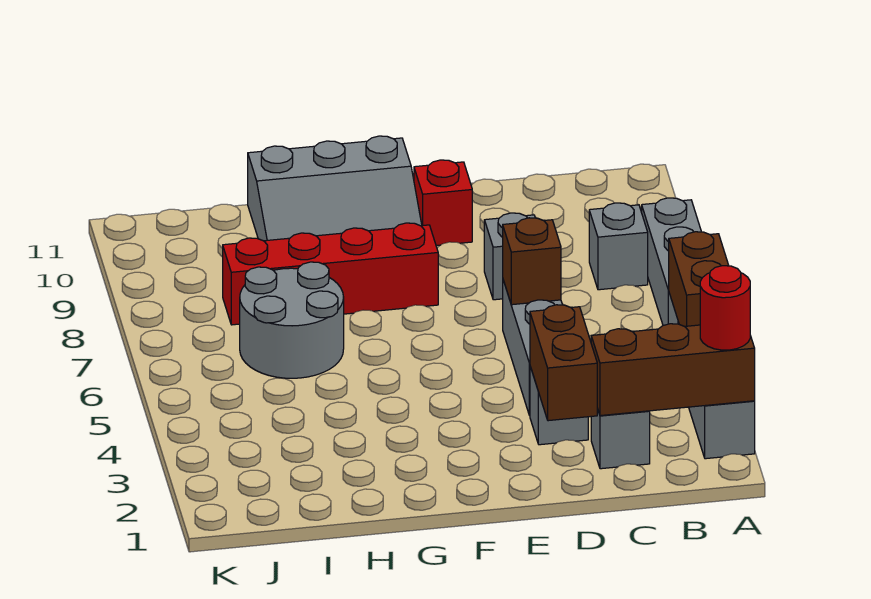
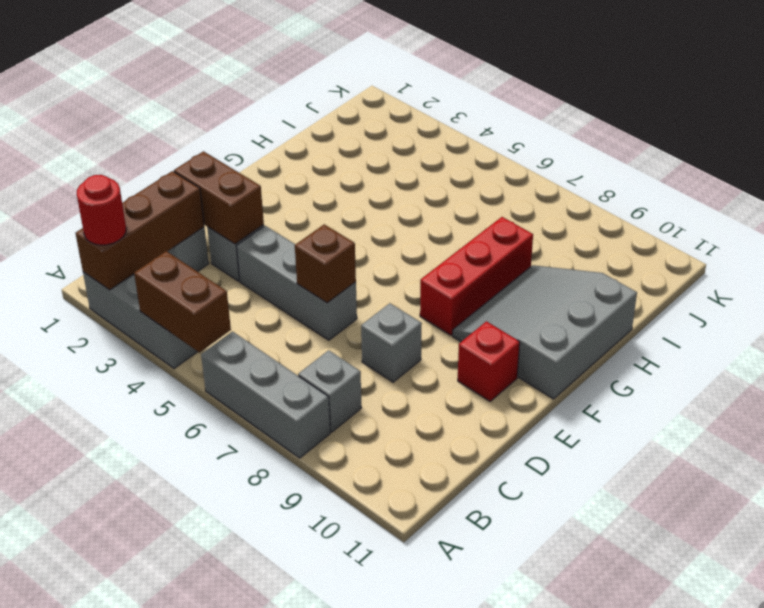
red brick F8:I8 level 1 -> red brick F8:H8 level 1
grey round brick H6:I7 level 1 -> none

